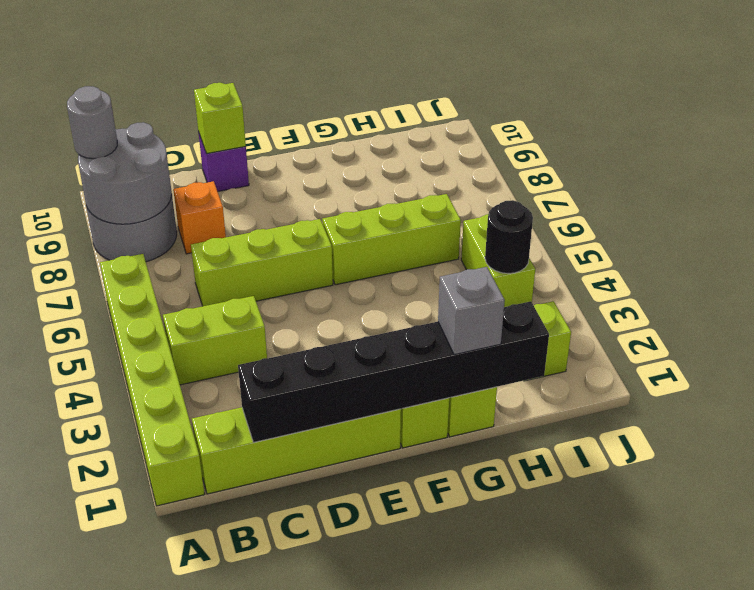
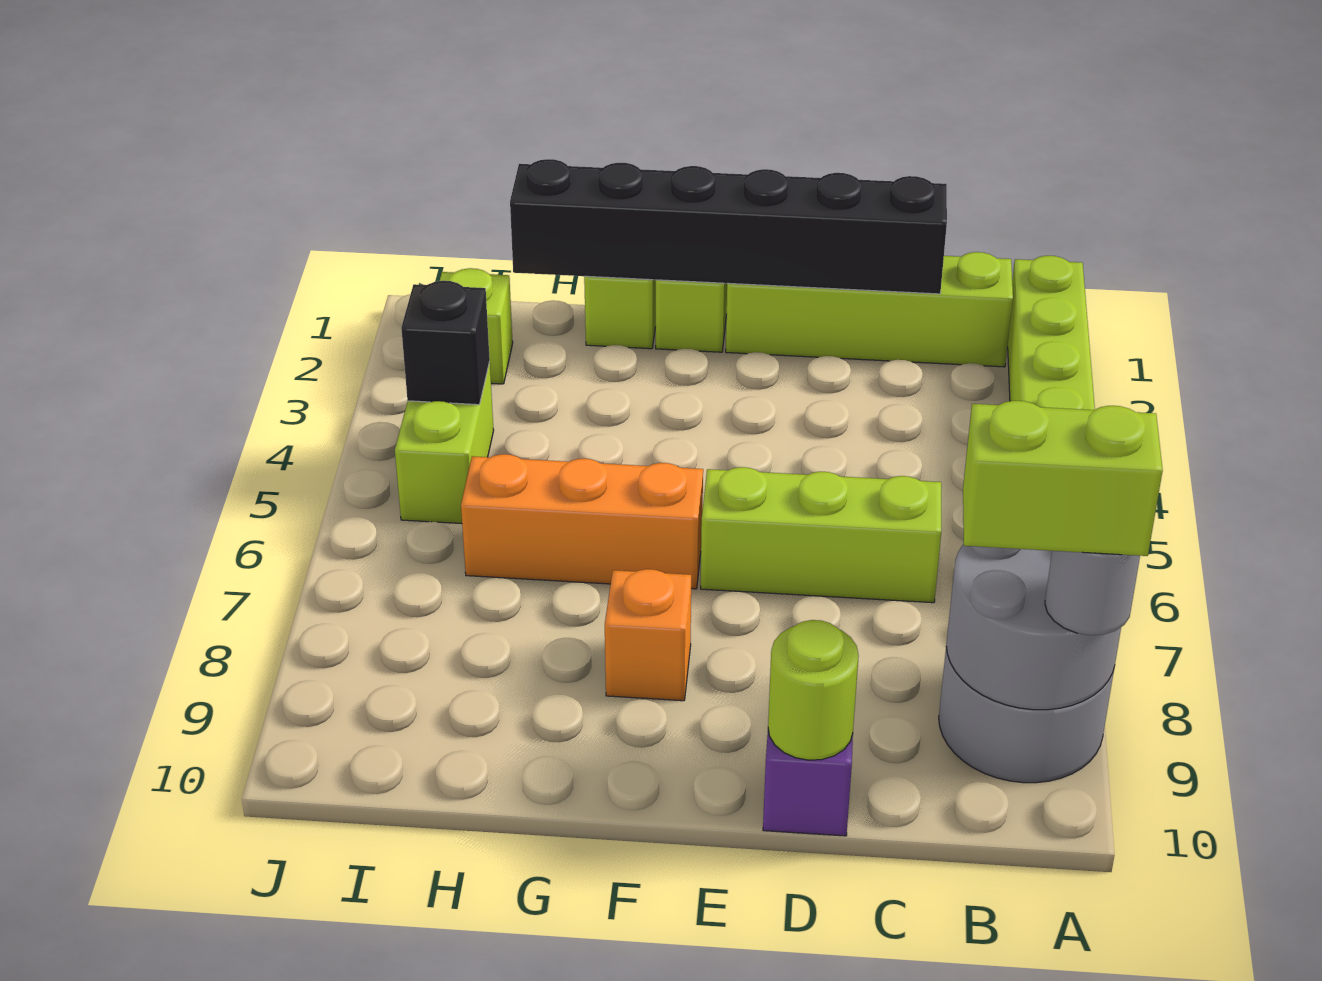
lime brick B4:C4 level 1 -> lime brick A9:B9 level 4
orange brick C8 level 1 -> orange brick F8 level 1
lime brick D10 level 2 -> lime round brick D10 level 2
lime brick F6:H6 level 1 -> orange brick F6:H6 level 1
grey brick G1 level 3 -> none
black round brick I4 level 2 -> black brick I4 level 2

